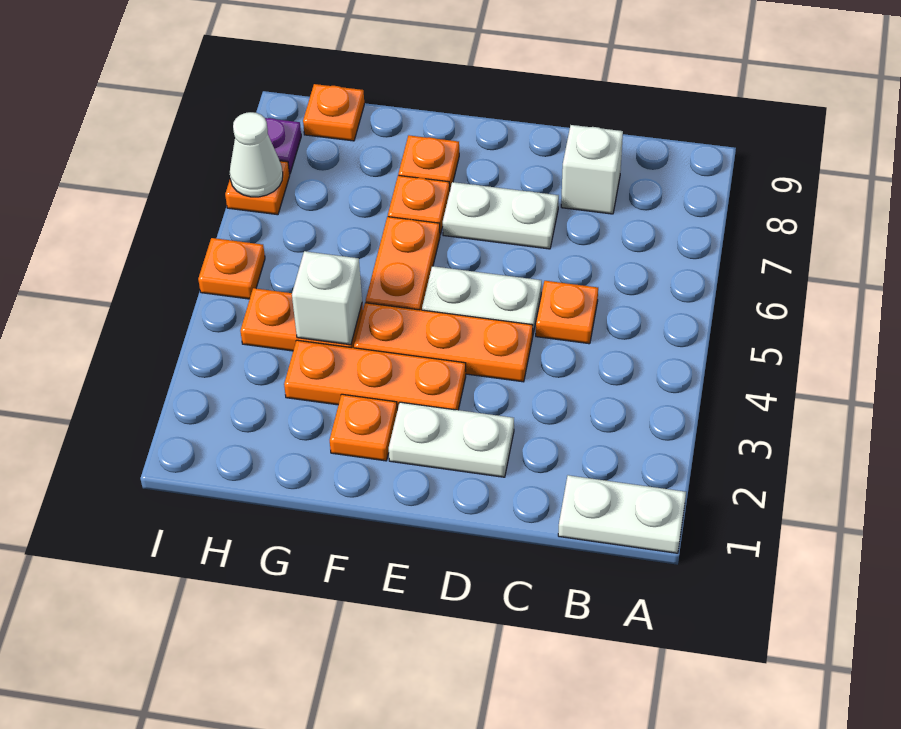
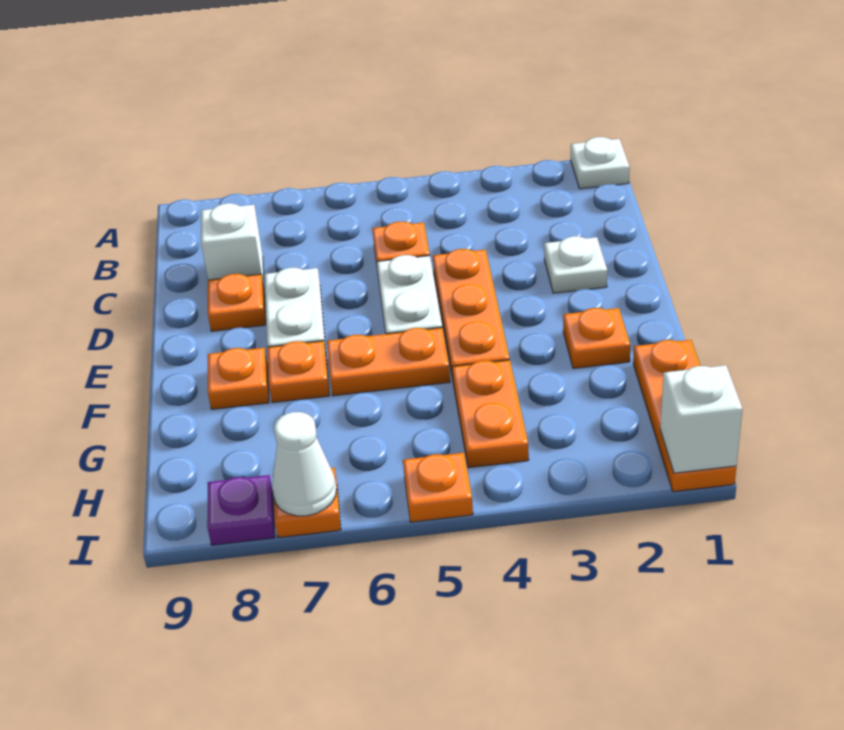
white plate A1:B1 level 1 -> white plate A1 level 1
white plate D2:E2 level 1 -> white plate D2 level 1
orange plate E3:G3 level 1 -> orange plate G1:I1 level 1
white brick G4 level 2 -> white brick I1 level 2
orange plate H9 level 1 -> orange plate D8 level 1

